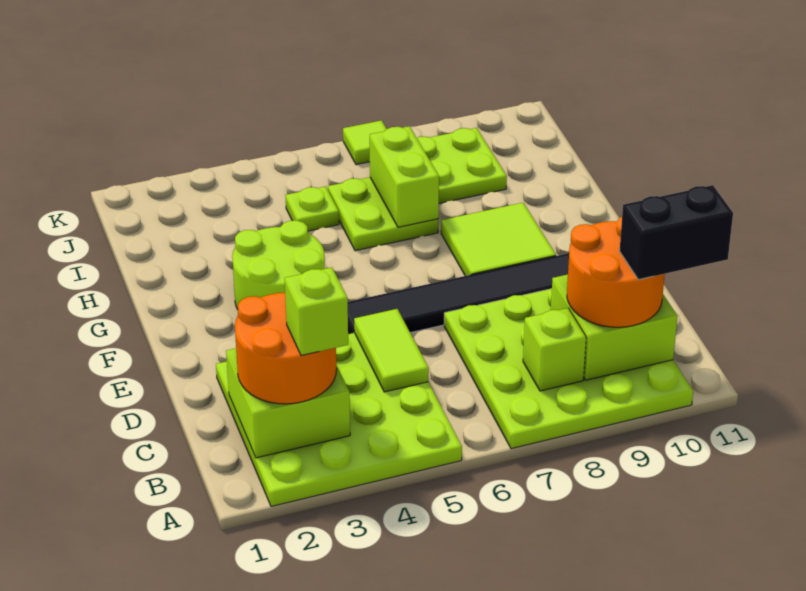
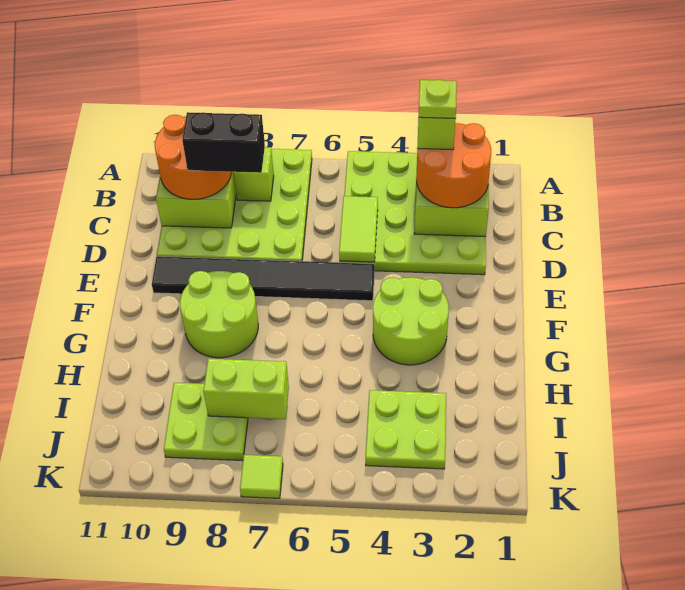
black brick B10:B11 level 4 -> black brick C8:C9 level 4
lime tile F8:G9 level 1 -> lime round brick F8:G9 level 1
lime plate H6:I7 level 1 -> lime plate I3:J4 level 1
lime brick H7:I7 level 2 -> lime brick I7:I8 level 2
lime plate I5 level 1 -> lime plate B3 level 5

